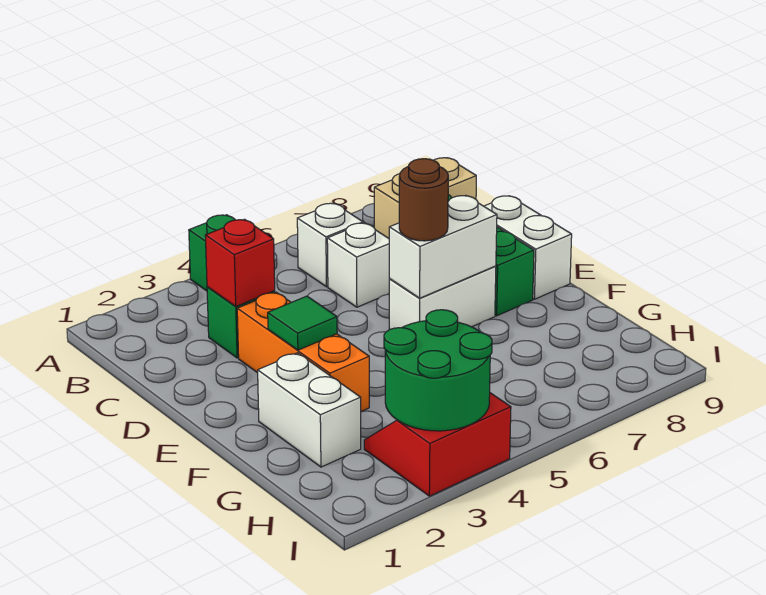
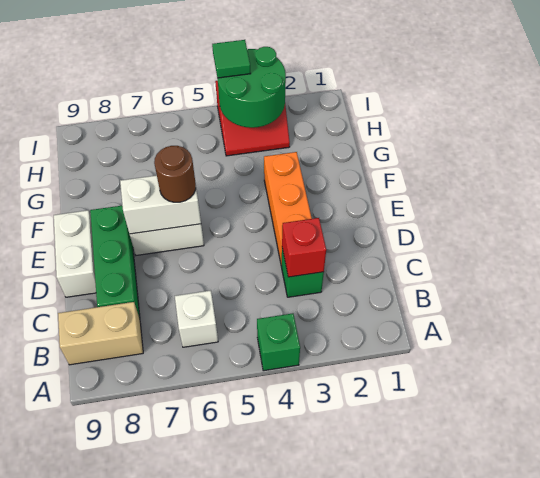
white brick C6 level 1 -> none
green tile E3 level 2 -> green tile I4 level 3
white brick F2:G2 level 1 -> none

